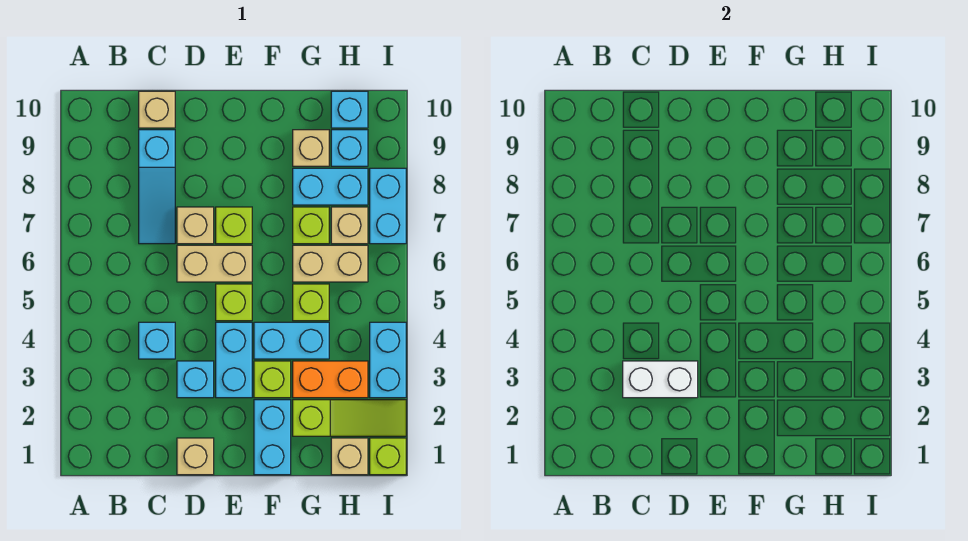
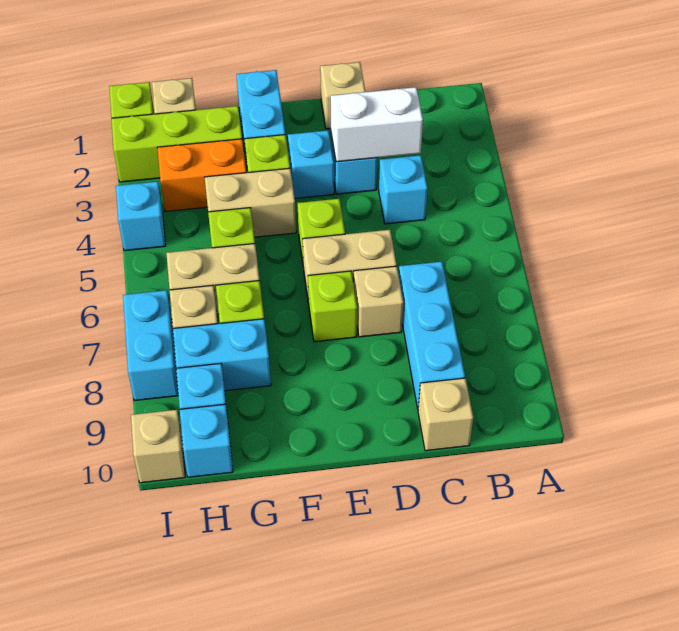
cyan slope C7:C9 level 1 top 9 -> cyan brick C7:C9 level 1
cyan brick E3:E4 level 1 -> cyan brick E3 level 1
cyan brick F4:G4 level 1 -> tan brick F4:G4 level 1
lime slope G2:I2 level 1 top G -> lime brick G2:I2 level 1
tan brick G9 level 1 -> tan brick I10 level 1
cyan brick I3:I4 level 1 -> cyan brick I4 level 1

